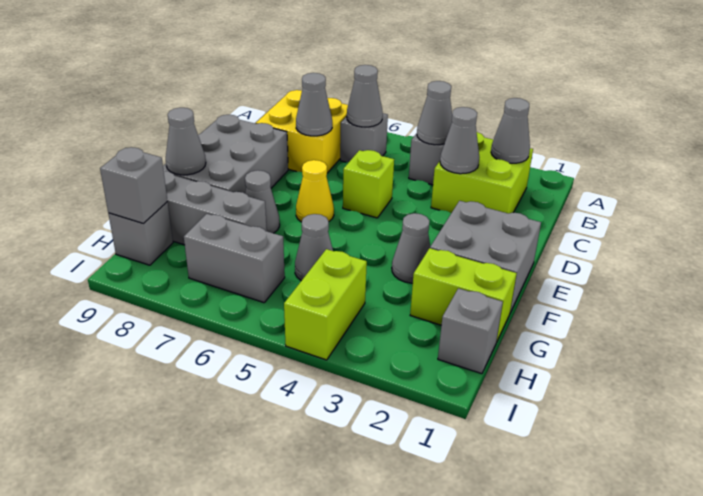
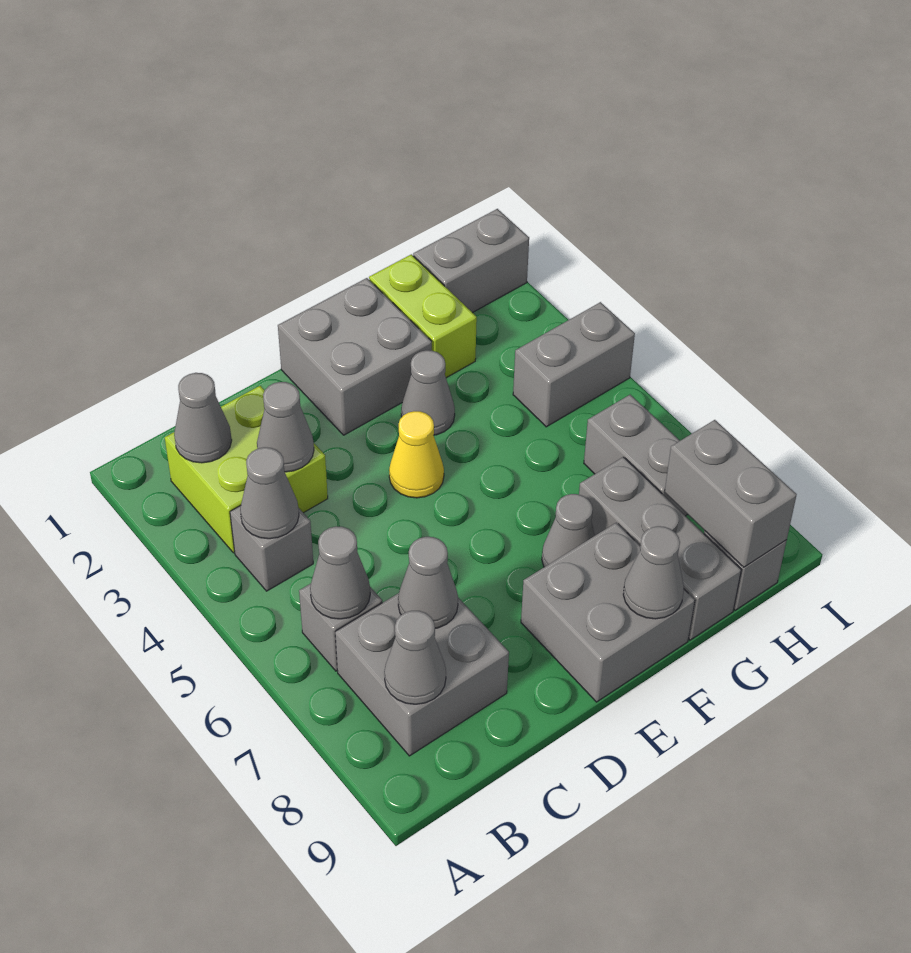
yellow brick B7:C8 level 1 -> grey brick B7:C8 level 1
lime brick D5 level 1 -> none
grey brick D8:F9 level 1 -> grey brick E8:F9 level 1
yellow cone E6 level 1 -> yellow cone E4 level 1
grey cone G5 level 1 -> grey cone B8 level 2
grey brick H1 level 1 -> grey brick H1:I1 level 1
lime brick H4:I4 level 1 -> grey brick H4:I4 level 1
grey brick H9 level 2 -> grey brick H8:H9 level 2

